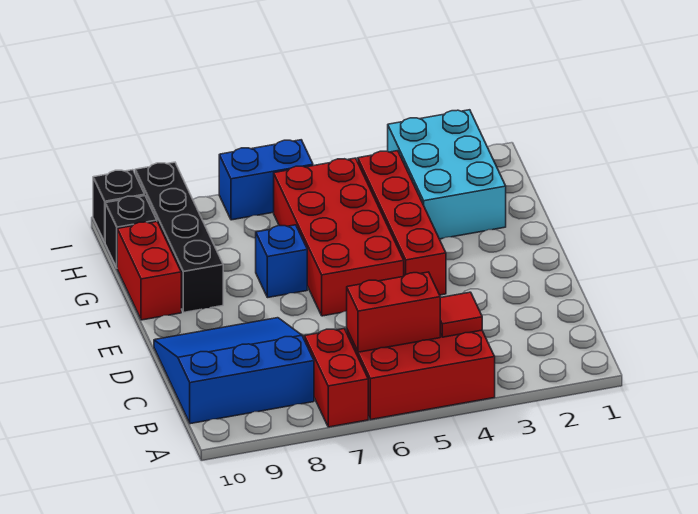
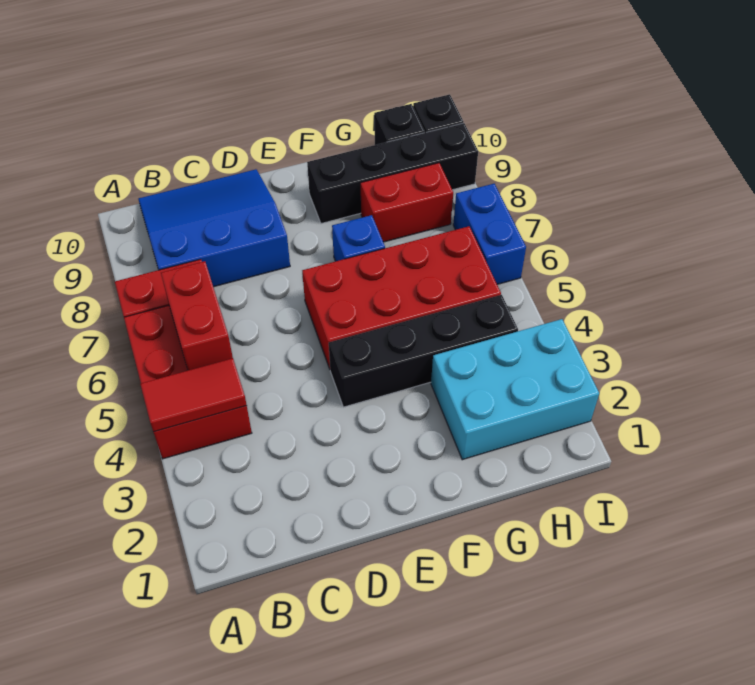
red tile B4 level 2 -> red tile A4:B4 level 2
blue slope B8:D10 level 1 top B -> blue slope B8:D10 level 1 top 8
red brick E4:H4 level 1 -> black brick E4:H4 level 1
red brick F10:G10 level 1 -> red brick G8:H8 level 1

